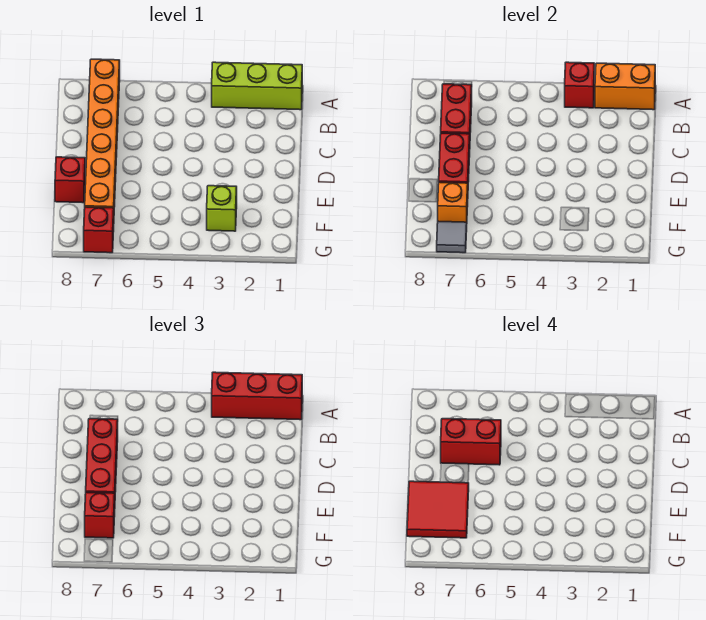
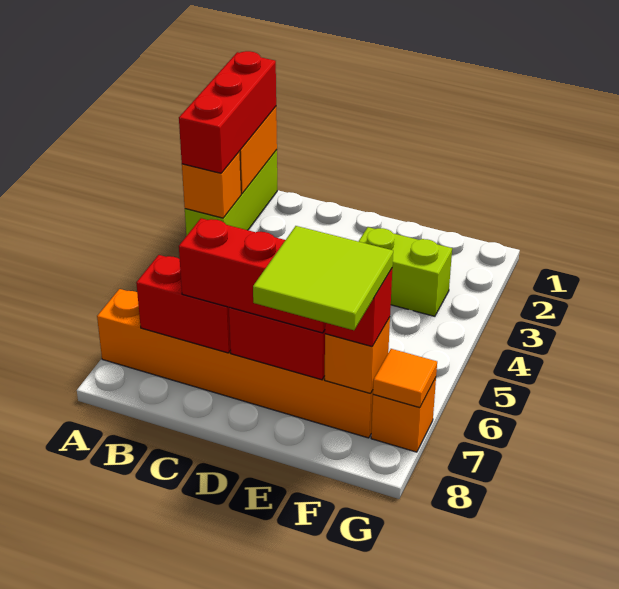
red brick A3 level 2 -> orange brick A3 level 2
red brick C6:C7 level 4 -> none
red tile E7:F8 level 4 -> lime tile E7:F8 level 4
red brick E8 level 1 -> none
lime brick F3 level 1 -> lime brick E3:F3 level 1
red brick G7 level 1 -> orange brick G7 level 1
grey tile G7 level 2 -> orange tile G7 level 2

